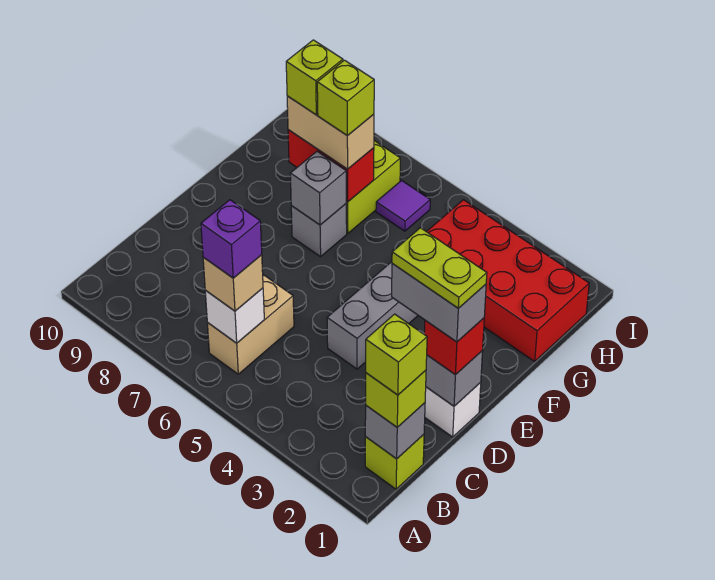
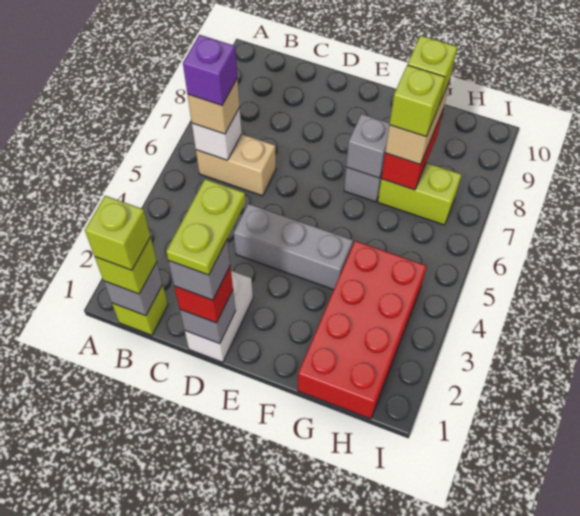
grey brick D1:D2 level 4 -> grey brick D1 level 4
purple tile H6 level 1 -> none

